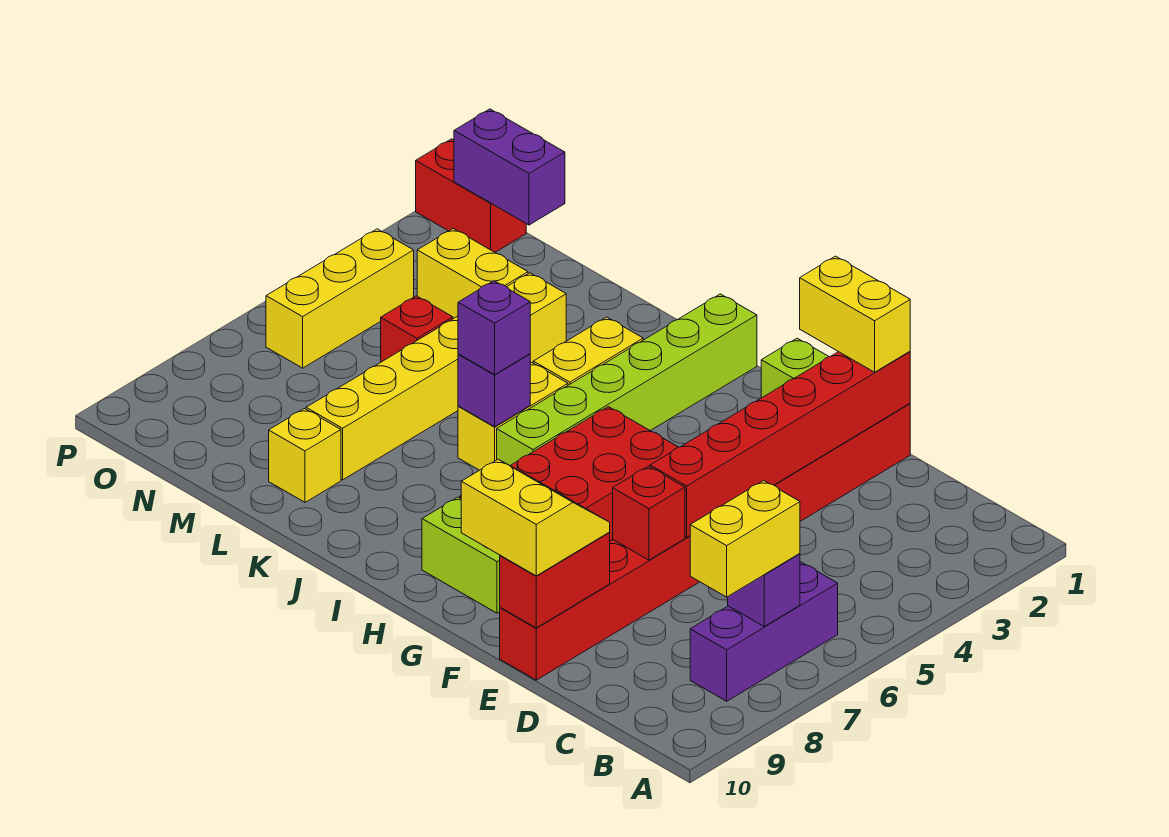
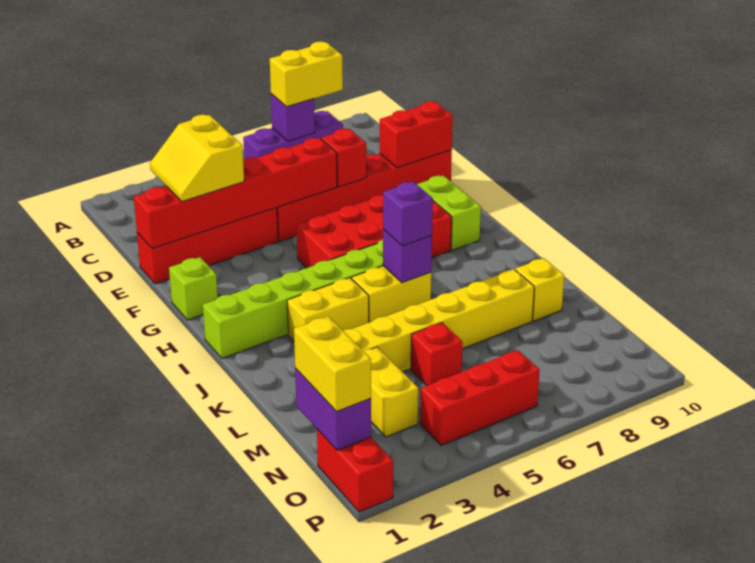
yellow brick E1:F1 level 3 -> yellow brick N1:O1 level 3
yellow slope E9:F10 level 3 top 10 -> yellow slope D2:E3 level 3 top 3
yellow brick O4:O6 level 1 -> red brick O4:O6 level 1

